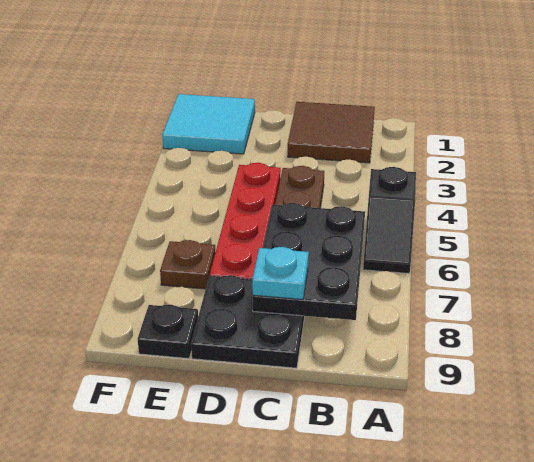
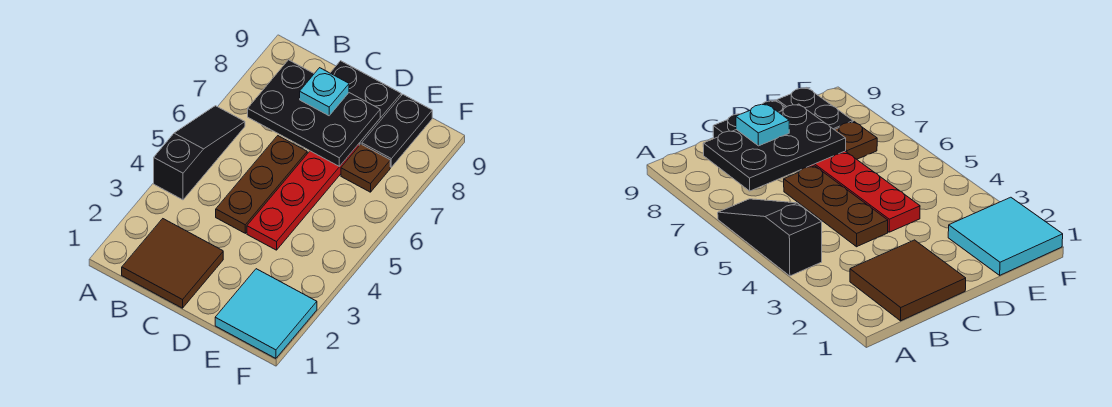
black slope A5:A6 level 1 top 5 -> black slope A4:A6 level 1 top 4
black plate B6:C8 level 2 -> black plate B7:D8 level 2
black plate E9 level 1 -> black plate E8:E9 level 1

